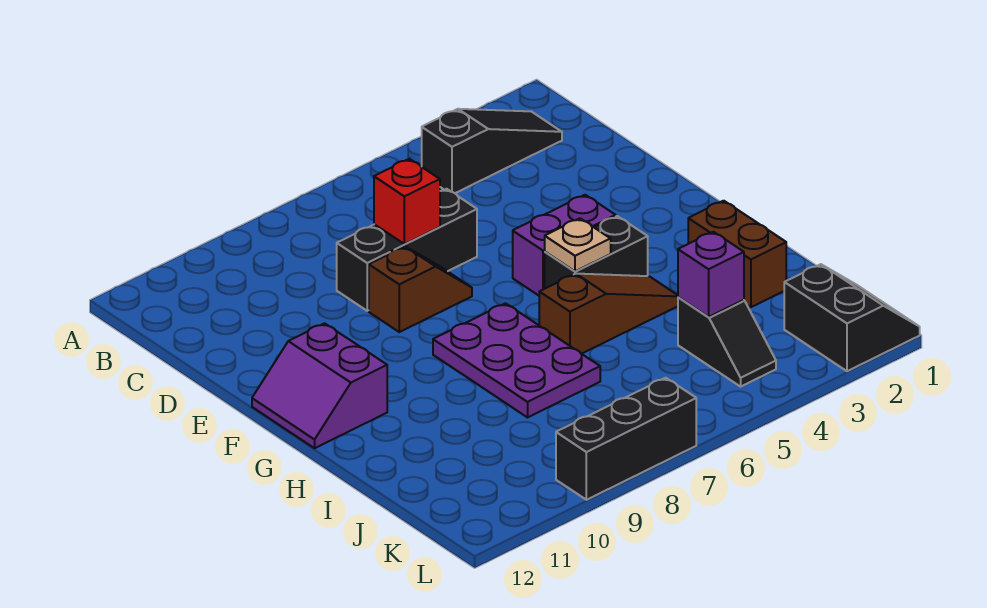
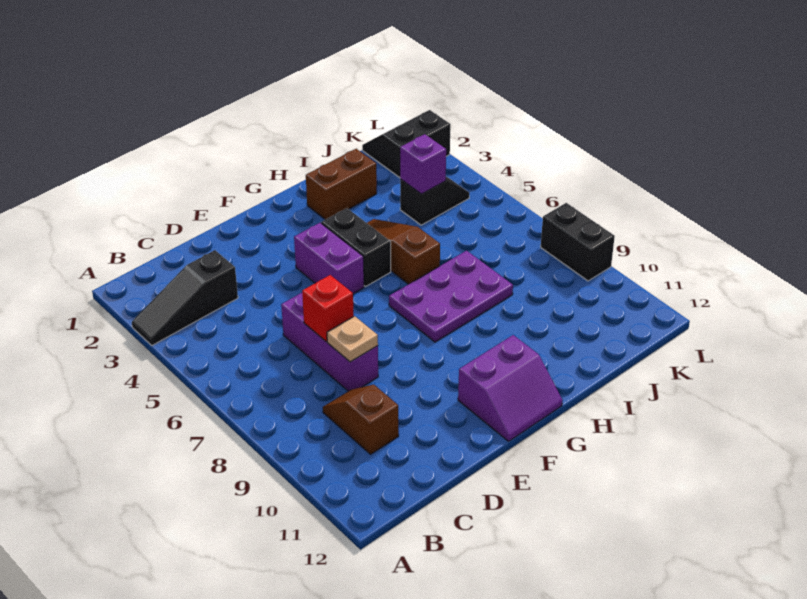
black slope B2:B4 level 1 top 4 -> black slope A3:C3 level 1 top C
black brick D6:D8 level 1 -> purple brick D6:D8 level 1
brown slope E7:E8 level 1 top 8 -> brown slope C9:C10 level 1 top 10
tan plate G5 level 2 -> tan plate D8 level 2
black brick L7:L9 level 1 -> black brick L8:L9 level 1

